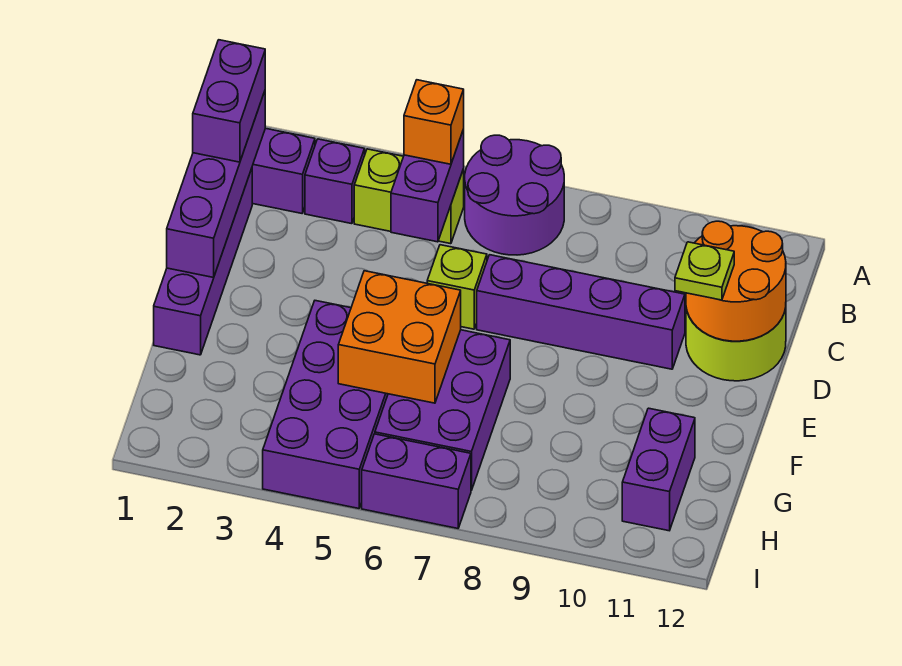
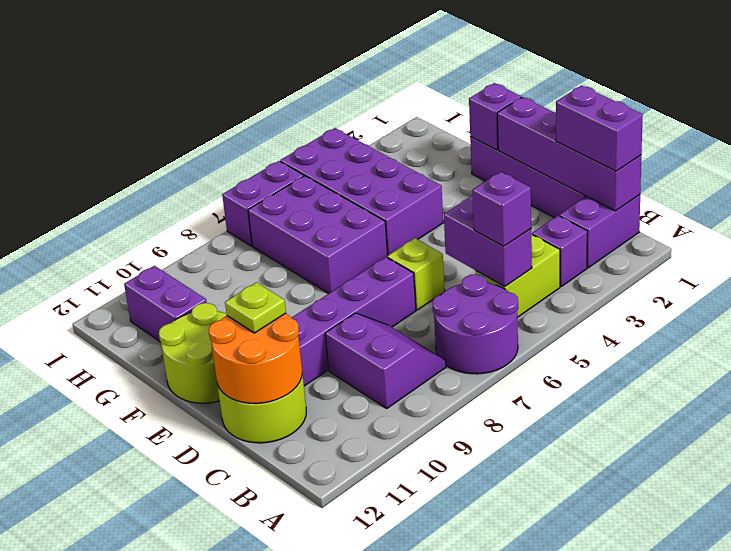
orange brick B5 level 3 -> purple brick B5 level 3
none -> purple slope B8:C9 level 1 top 9
none -> lime round brick E11:F12 level 1
none -> purple brick F1 level 2
orange brick F5:G6 level 2 -> none

